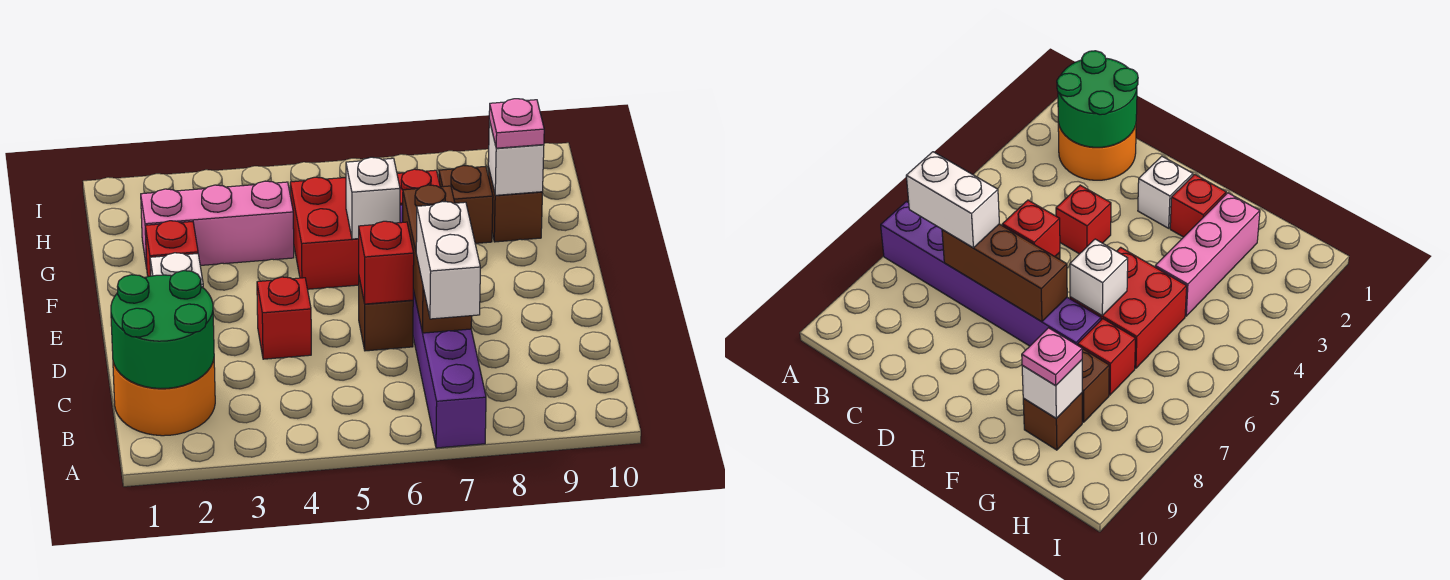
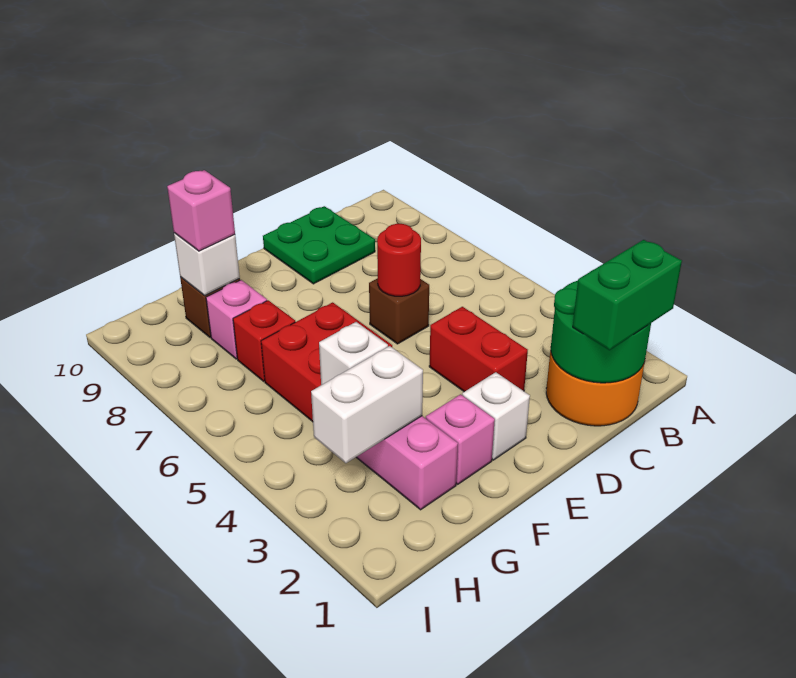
purple brick A7:F7 level 1 -> none
none -> green brick B1:C1 level 3
white brick B7:C7 level 3 -> white brick G3:H3 level 2
brown brick C7:E7 level 2 -> none
none -> green plate C9:D10 level 1
red brick D4 level 1 -> red brick D3:D4 level 1
red brick D6 level 2 -> red round brick D6 level 2
red brick F2 level 1 -> pink brick F2 level 1
white brick F6 level 2 -> white brick G4 level 2
brown brick G8 level 1 -> pink brick G8 level 1
pink plate G9 level 3 -> pink brick G9 level 3

